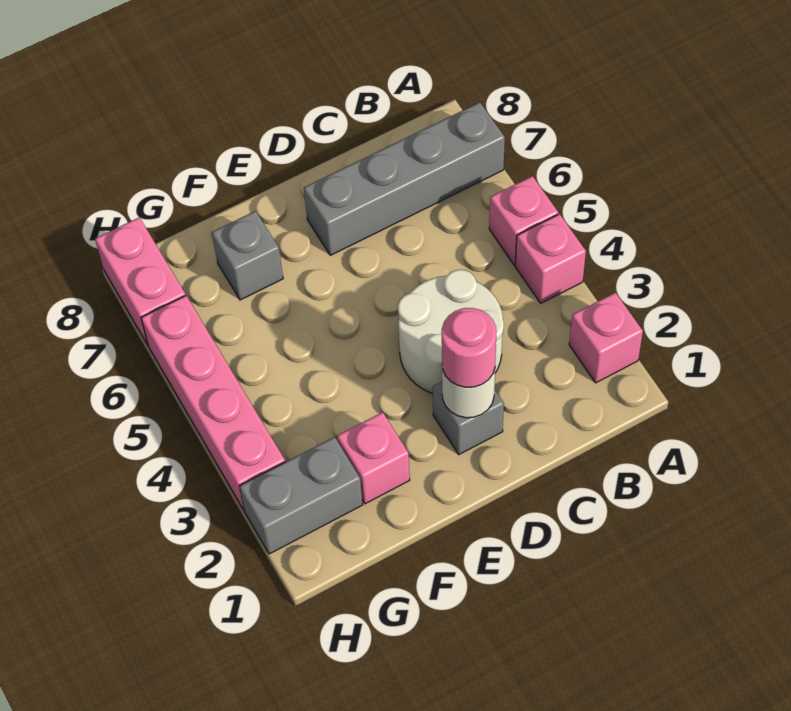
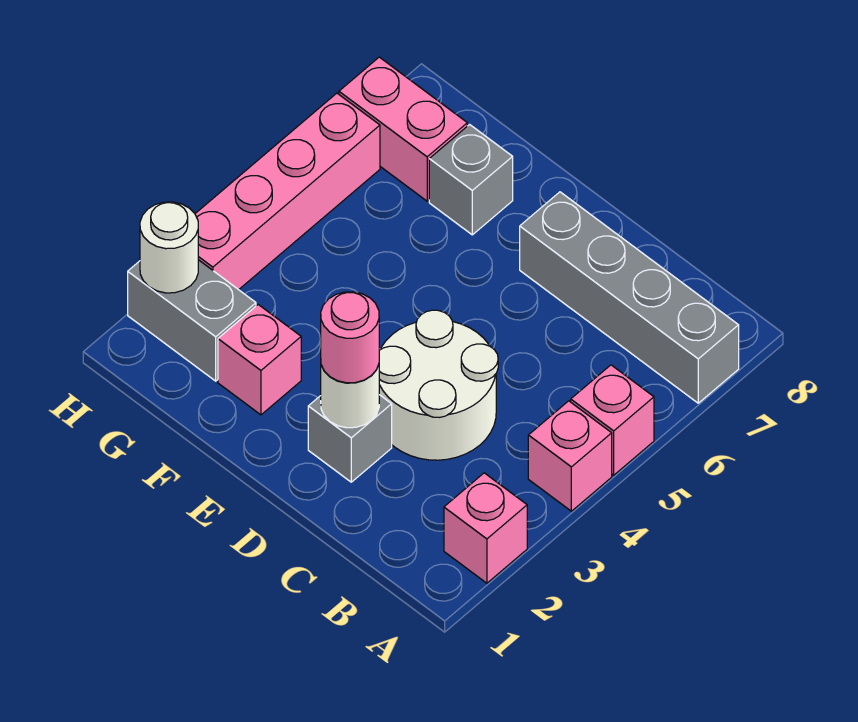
none -> white round brick H2 level 2
pink brick H7:H8 level 1 -> pink brick G7:H7 level 1

